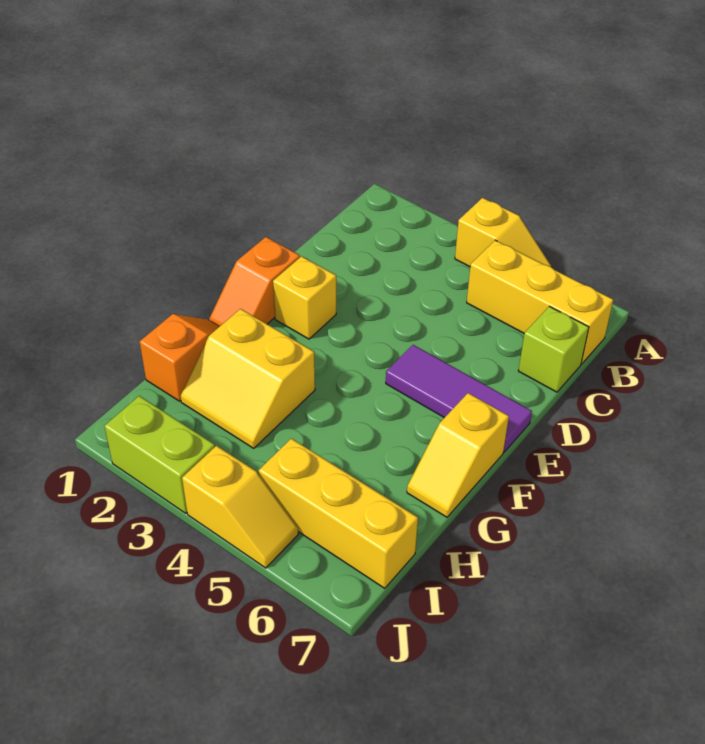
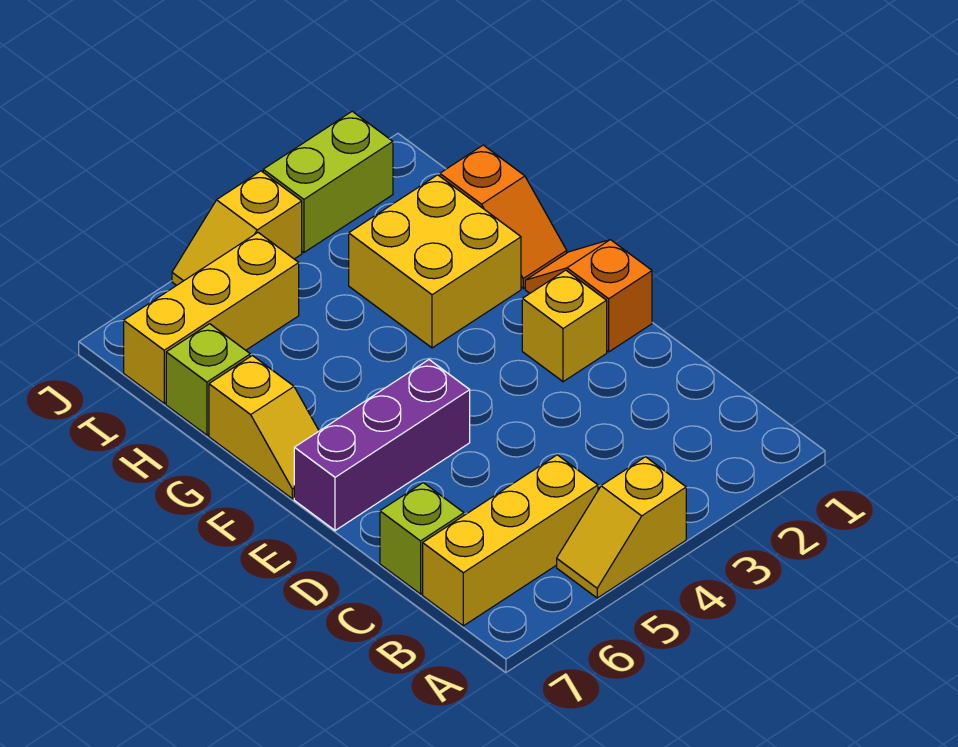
purple tile E5:E7 level 1 -> purple brick E5:E7 level 1
yellow slope F7:G7 level 1 top F -> yellow slope F7:G7 level 1 top G
yellow slope G2:H3 level 1 top G -> yellow brick G2:H3 level 1
none -> lime brick H7 level 1

